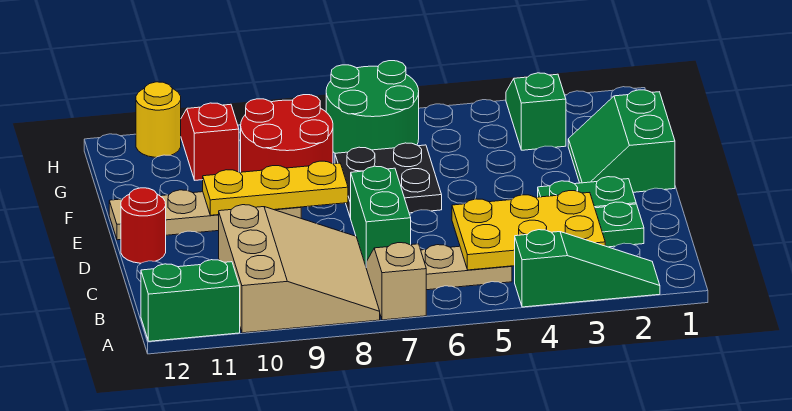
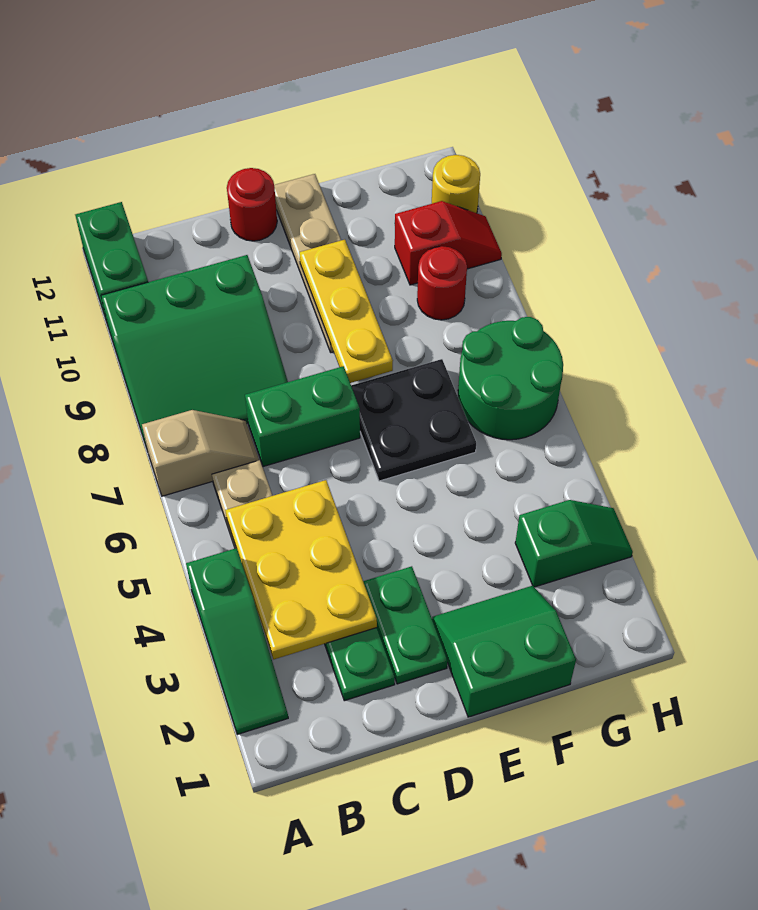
tan slope A8:C10 level 1 top 10 -> green slope A8:C10 level 1 top 10
red round brick F8:G9 level 1 -> red round brick G9 level 1

